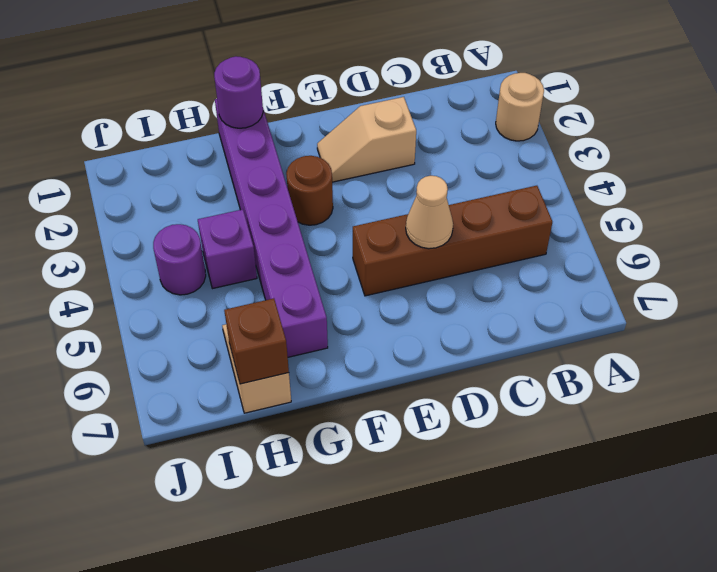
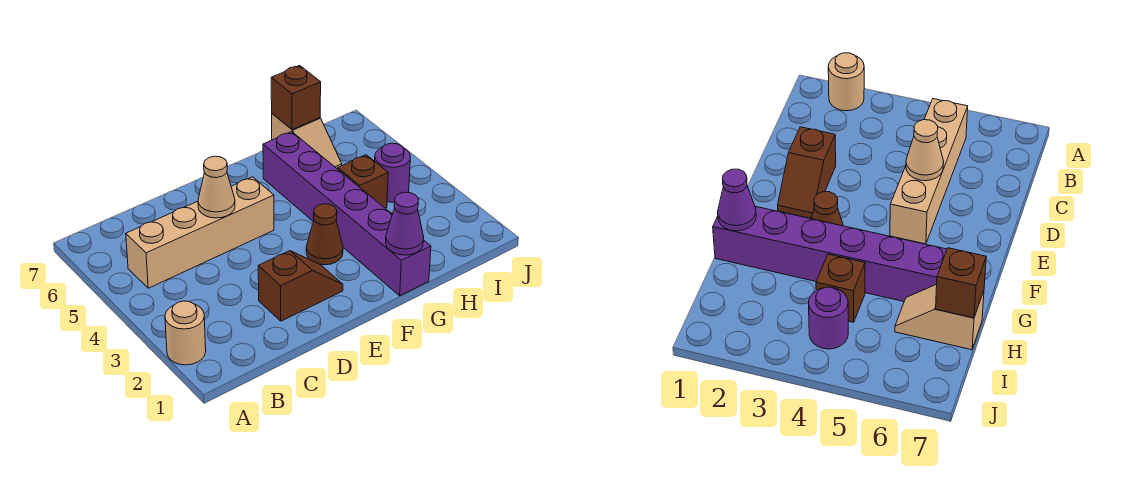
brown brick B5:E5 level 1 -> tan brick B5:E5 level 1
tan slope D2:E2 level 1 top D -> brown slope D2:E2 level 1 top D
brown round brick F3 level 1 -> brown cone F3 level 1
purple round brick G1 level 2 -> purple cone G1 level 2
purple brick H4 level 1 -> brown brick H4 level 1

